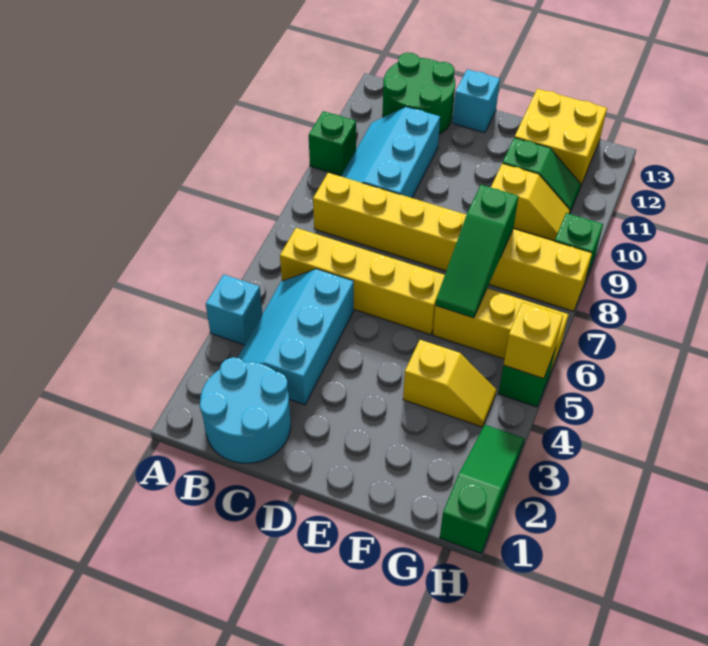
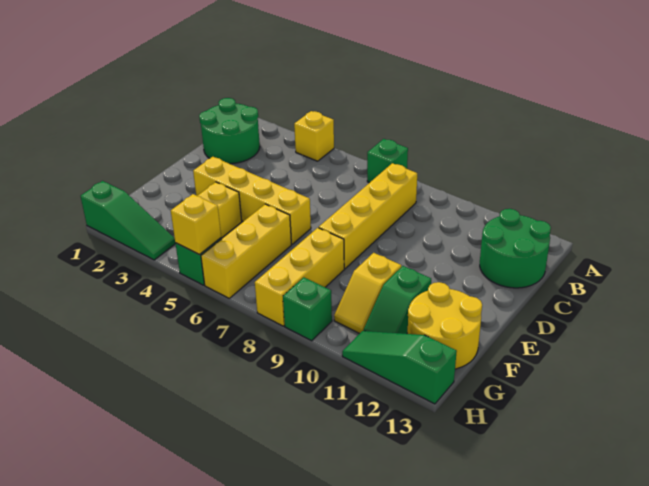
cyan brick A4 level 1 -> yellow brick A4 level 1
green brick A10 level 1 -> green brick A7 level 1
cyan round brick B1:C2 level 1 -> green round brick B1:C2 level 1
cyan slope B3:C5 level 1 top C -> none
yellow brick B6:E6 level 1 -> yellow brick E3:E6 level 1
cyan slope B9:C11 level 1 top C -> none
cyan brick D13 level 1 -> none
green slope F6:F8 level 2 top 8 -> green slope H11:H13 level 1 top 13
yellow brick F12:G13 level 1 -> yellow round brick F12:G13 level 1

